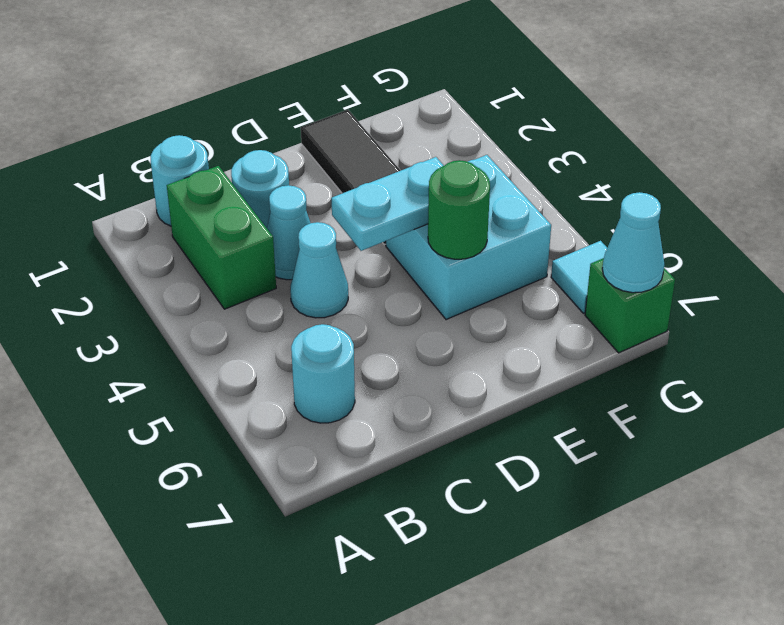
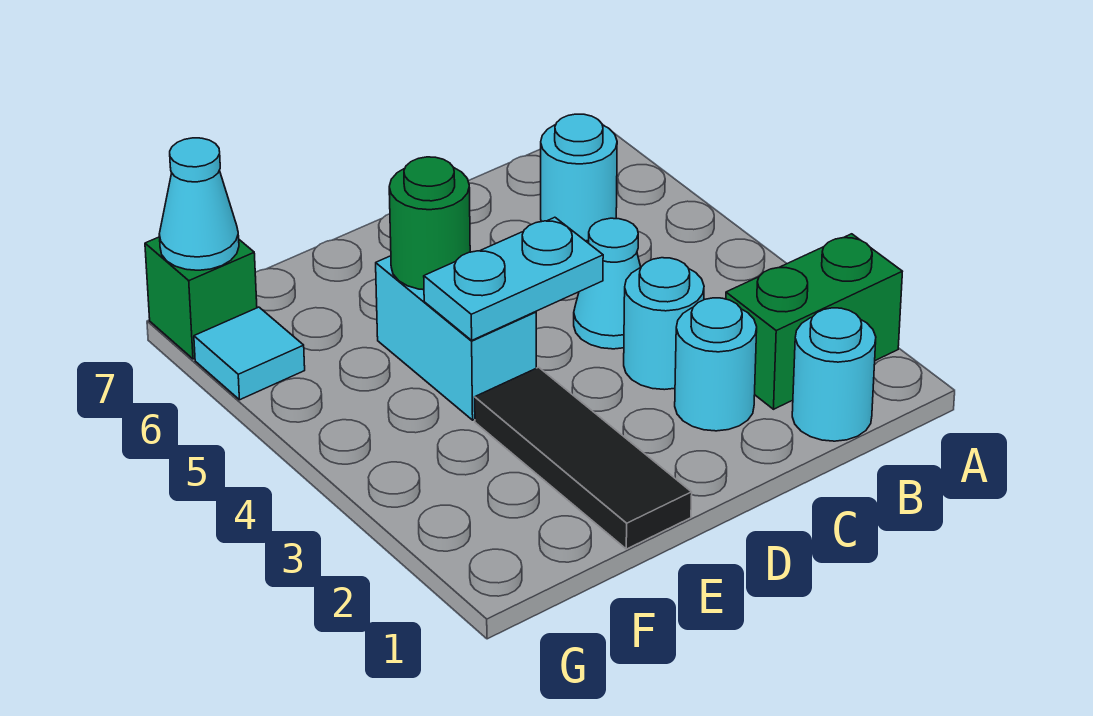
green brick B2:B3 level 1 -> green brick A2:B2 level 1
cyan cone C3 level 1 -> cyan round brick C3 level 1
cyan brick E4:F5 level 1 -> cyan brick E4:E5 level 1

